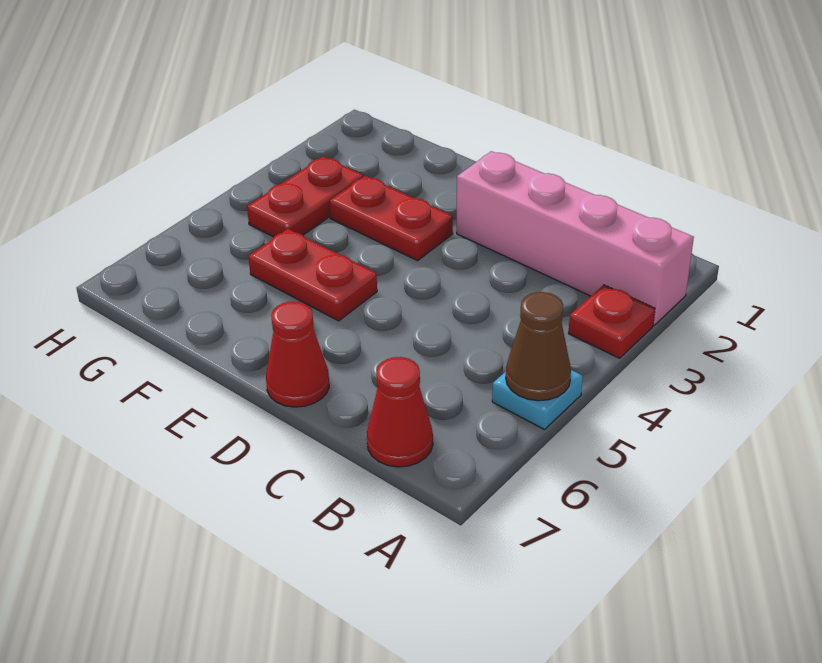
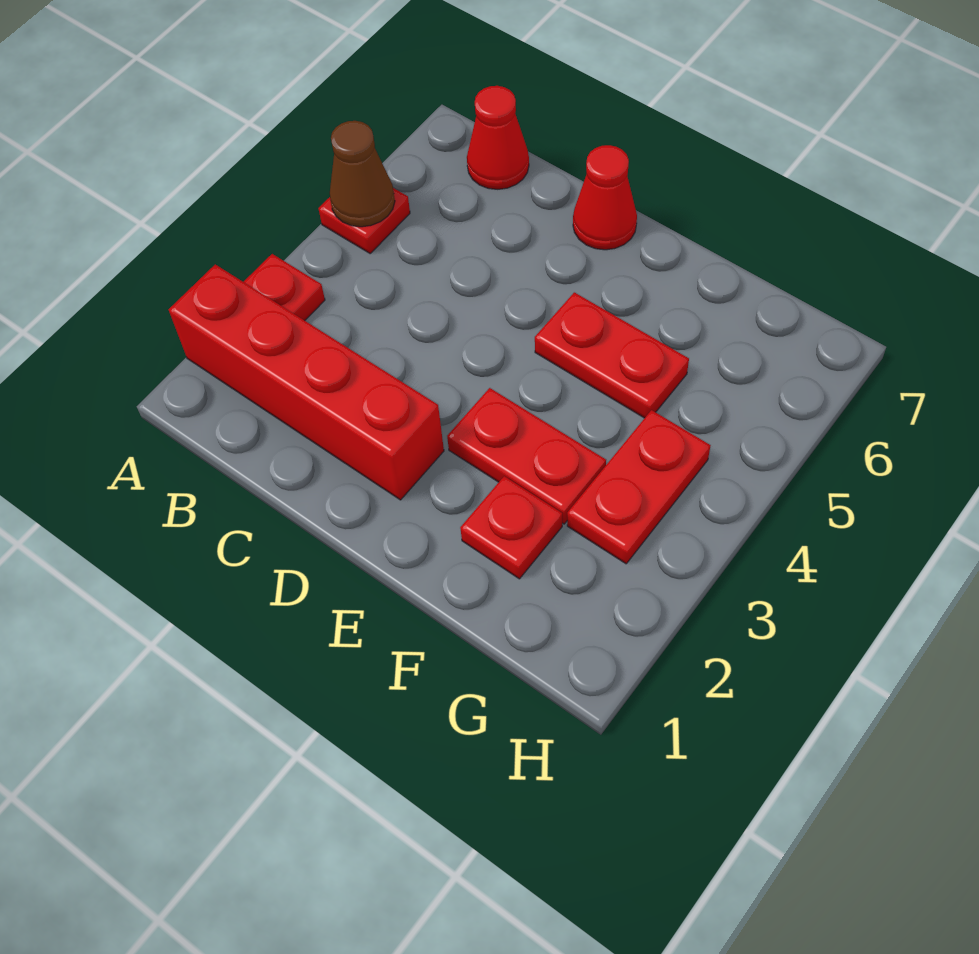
pink brick A2:D2 level 1 -> red brick A2:D2 level 1
cyan plate A5 level 1 -> red plate A5 level 1
none -> red plate F2 level 1

